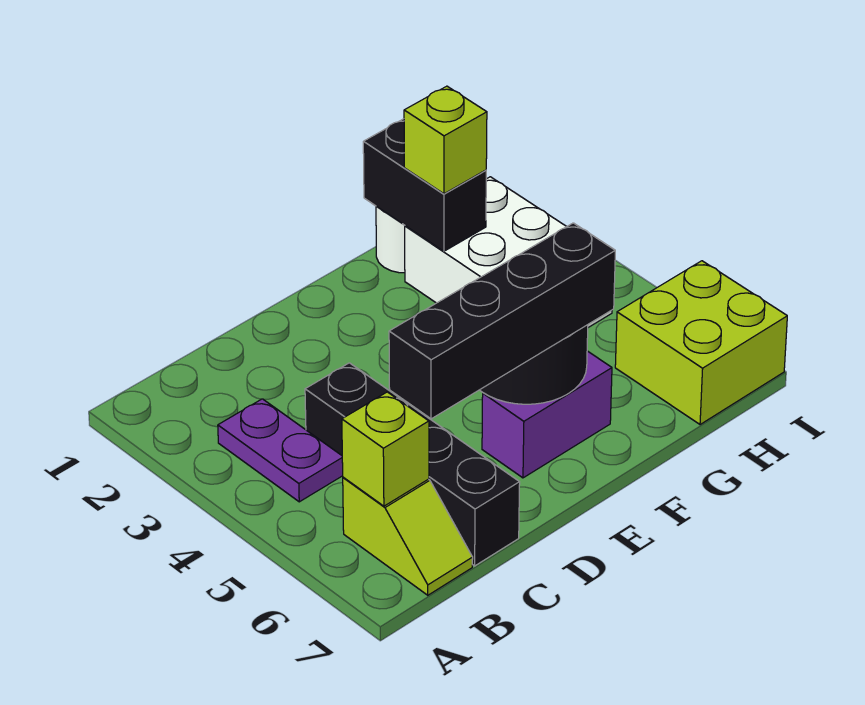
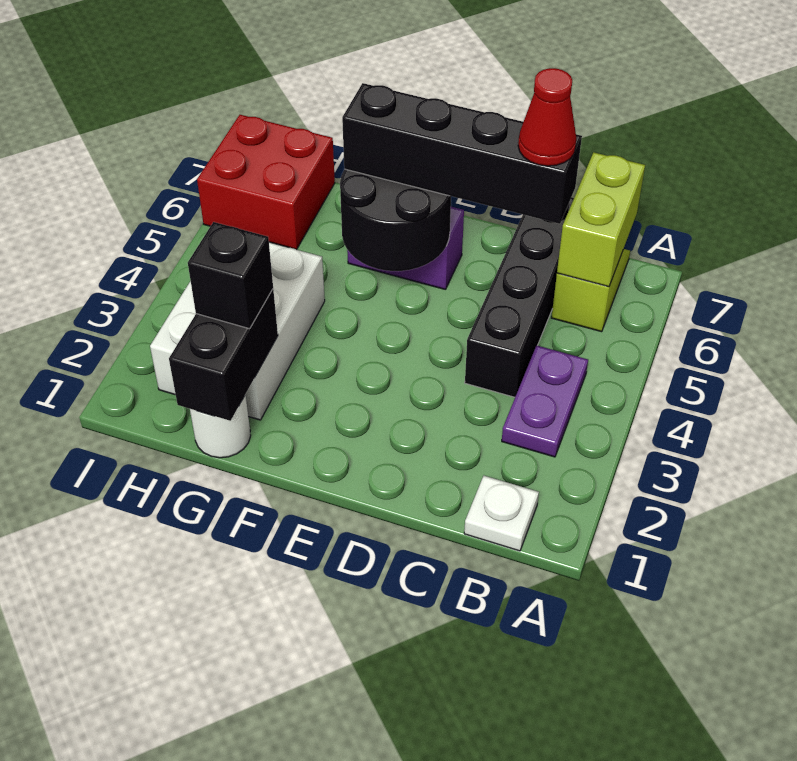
none -> white plate B1 level 1
lime brick B6 level 2 -> lime brick B6:B7 level 2
none -> red cone C6 level 4
lime brick G2 level 3 -> black brick G2 level 3
lime brick H6:I7 level 1 -> red brick H6:I7 level 1

